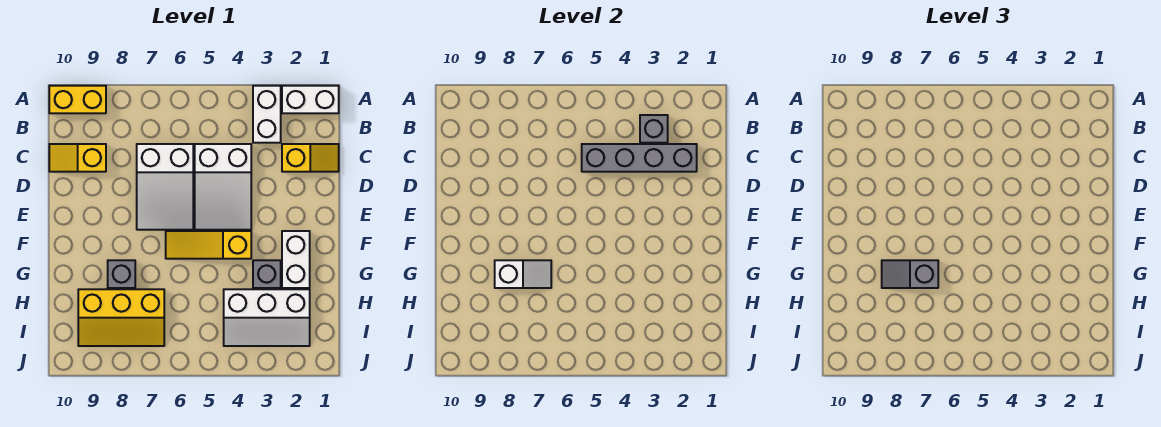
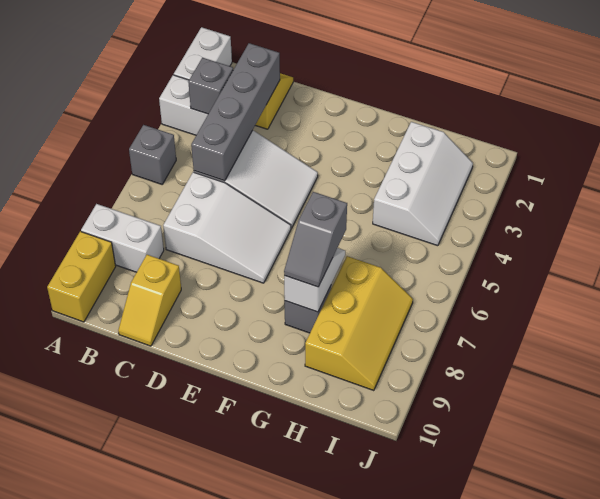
white brick F2:G2 level 1 -> white brick A8:B8 level 1
yellow slope F4:F6 level 1 top 4 -> none
grey brick G3 level 1 -> grey brick A5 level 1

